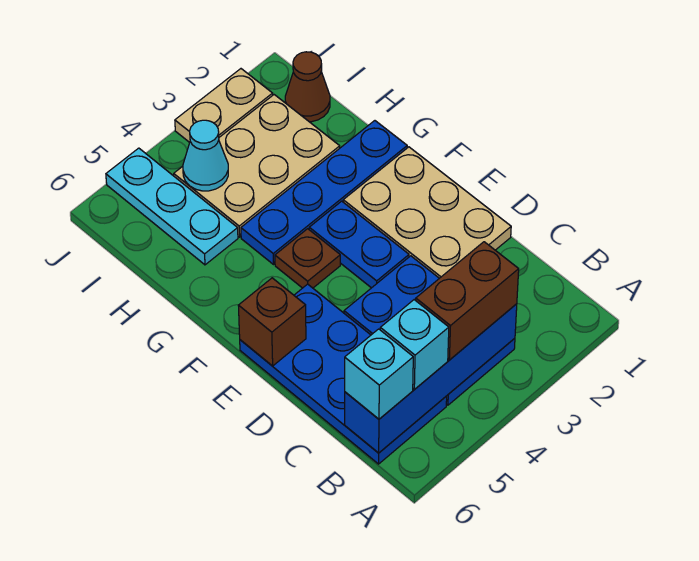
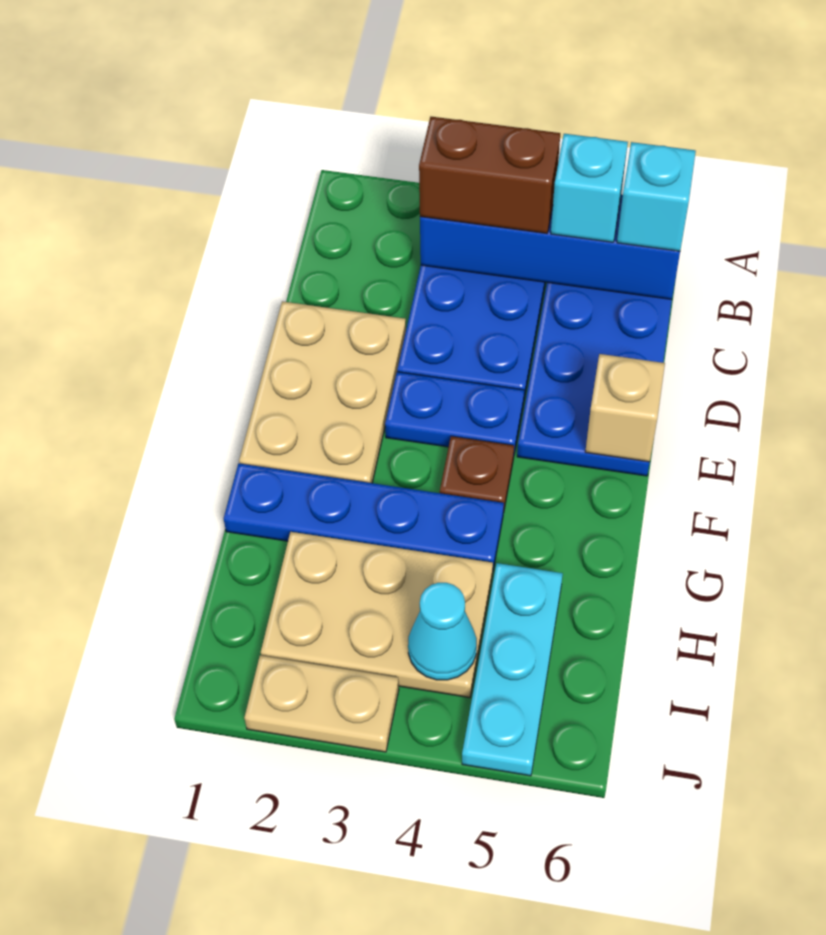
blue plate E3:F3 level 1 -> blue plate E3:E4 level 1
brown brick E6 level 2 -> tan brick E6 level 2
brown cone I1 level 1 -> none

